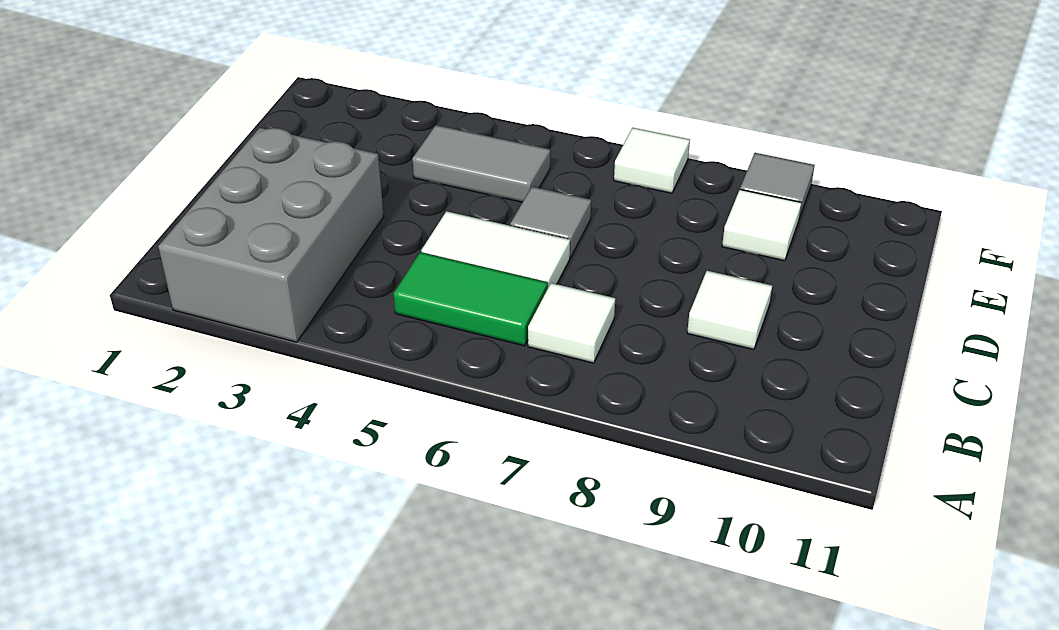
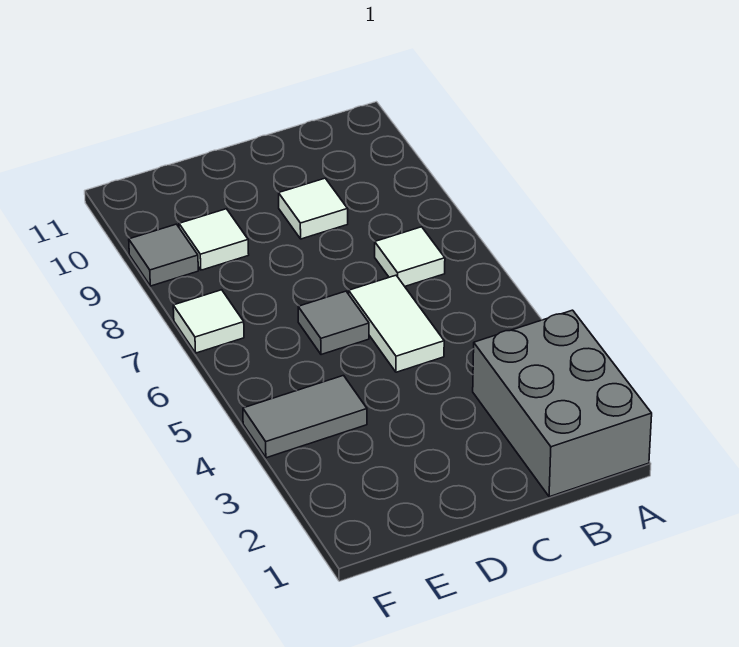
grey brick A2:C3 level 1 -> grey brick A1:B3 level 1
green tile B5:B6 level 1 -> none
grey tile E4:E5 level 1 -> grey tile E4:F4 level 1

